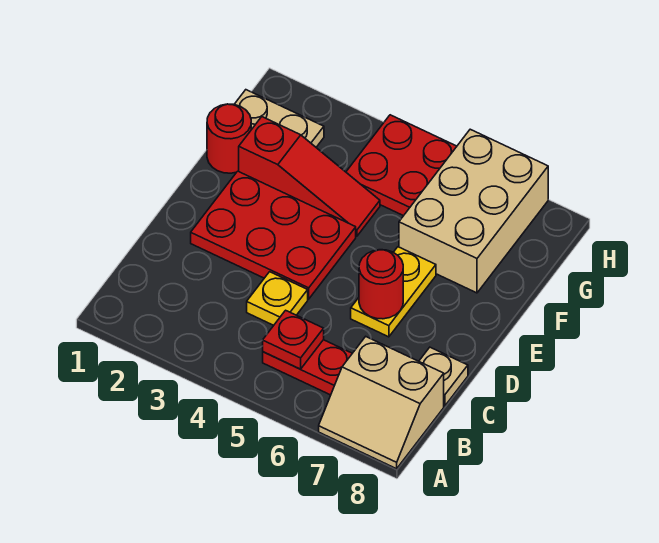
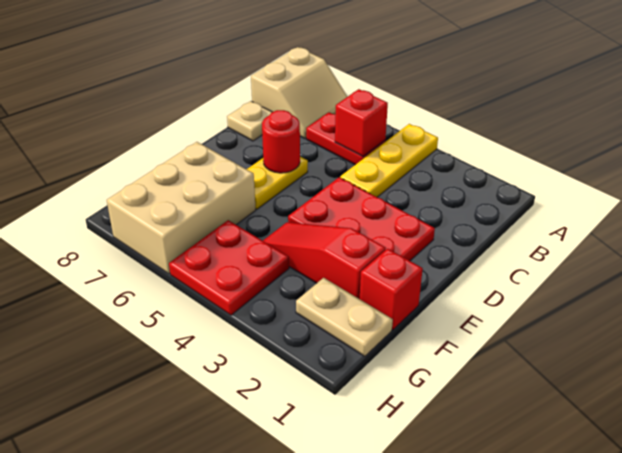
tan slope A7:B8 level 1 top B -> tan slope A7:B8 level 1 top 8
red plate B5 level 2 -> red brick B5 level 2
yellow plate C4 level 1 -> yellow plate A4:C4 level 1
red round brick F1 level 1 -> red brick F1 level 1

